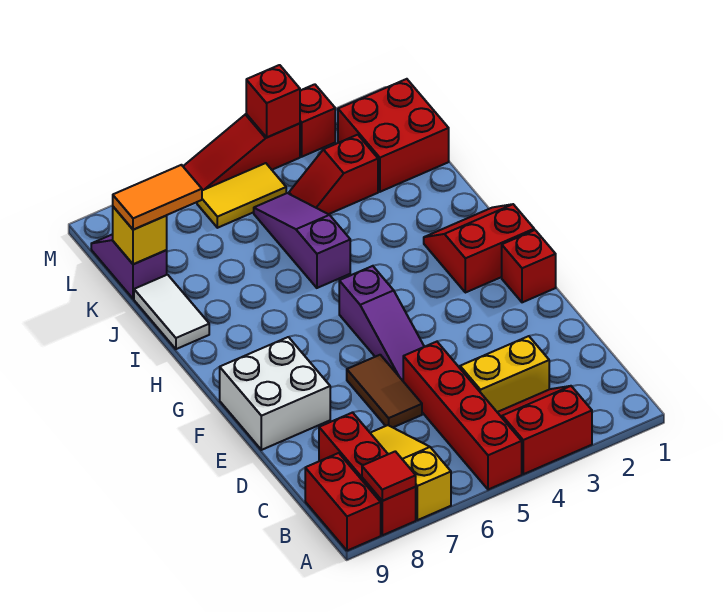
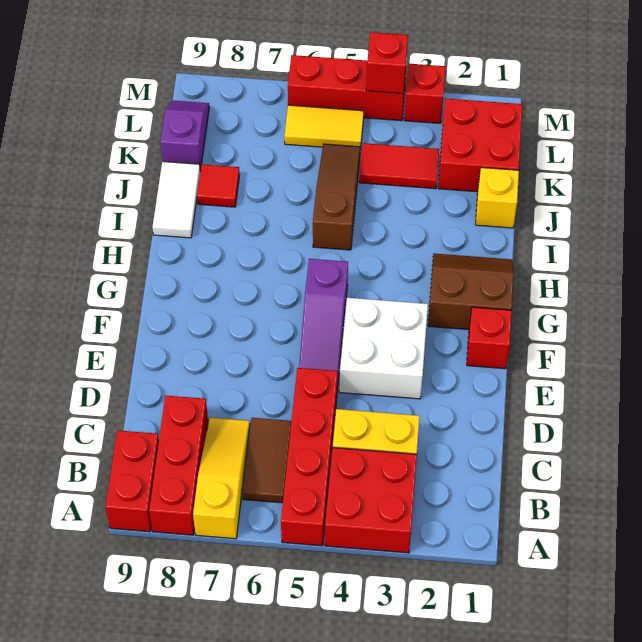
red slope A3:B4 level 1 top A -> red brick A3:B4 level 1
red tile A8 level 2 -> red tile J8 level 1
brown tile D6:E6 level 1 -> brown tile B6:C6 level 1
white brick E8:F9 level 1 -> white brick E3:F4 level 1
red slope G1:H2 level 1 top G -> brown slope G1:H2 level 1 top G
purple slope I5:K5 level 1 top I -> brown slope I5:K5 level 1 top I
red slope K3:K4 level 1 top 3 -> red tile K3:K4 level 1
orange tile K8:K9 level 3 -> none
yellow brick K9 level 2 -> yellow brick J1 level 1
red slope M4:M6 level 1 top 4 -> red brick M4:M6 level 1

